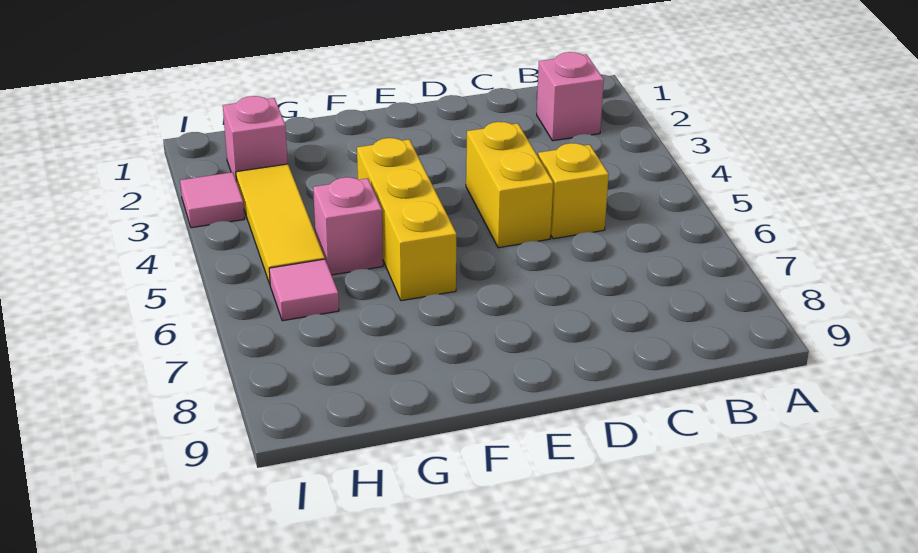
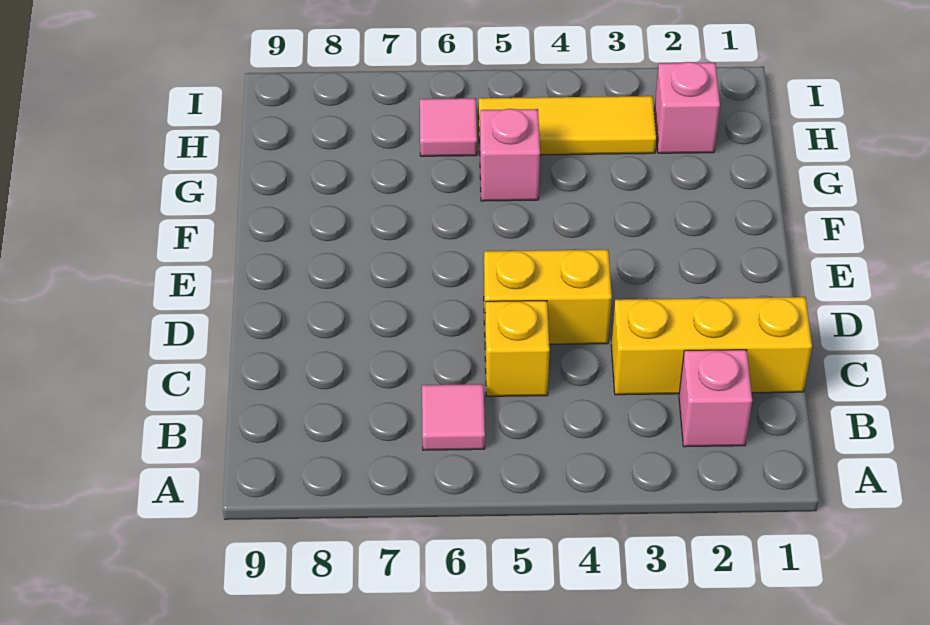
yellow brick F4:F6 level 1 -> yellow brick C1:C3 level 1
pink tile I3 level 1 -> pink tile B6 level 1

